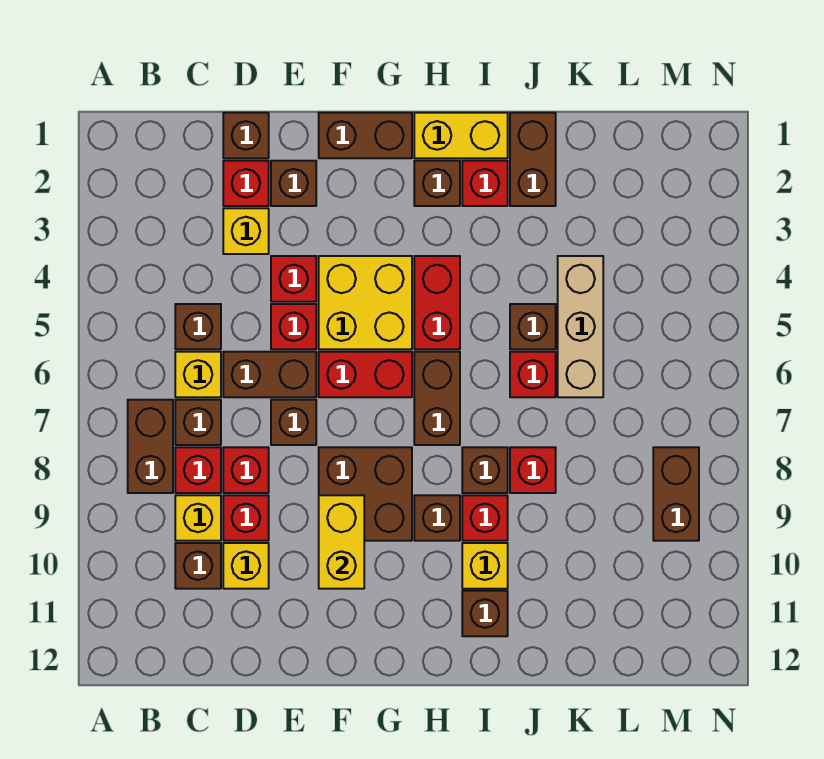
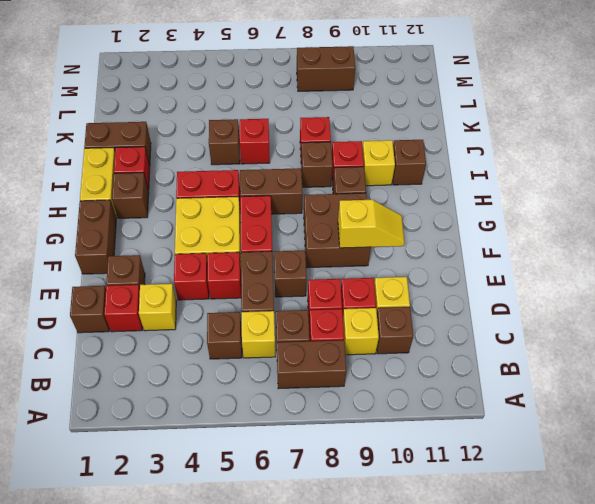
yellow brick F9:F10 level 2 -> yellow slope F9:F10 level 2 top 9
tan brick K4:K6 level 1 -> none

